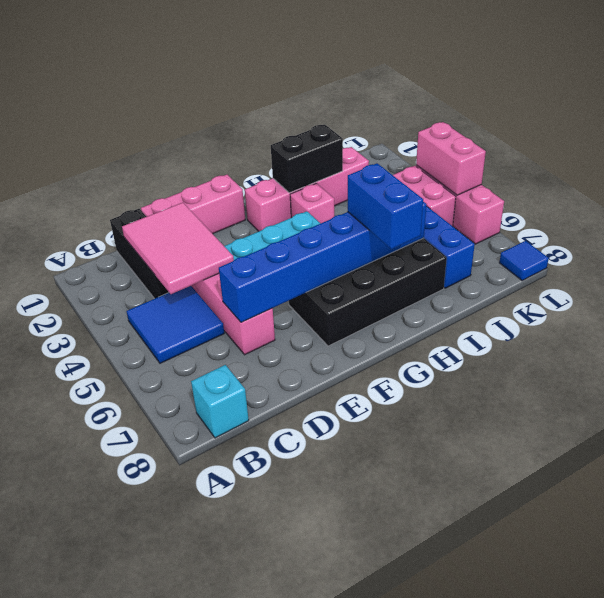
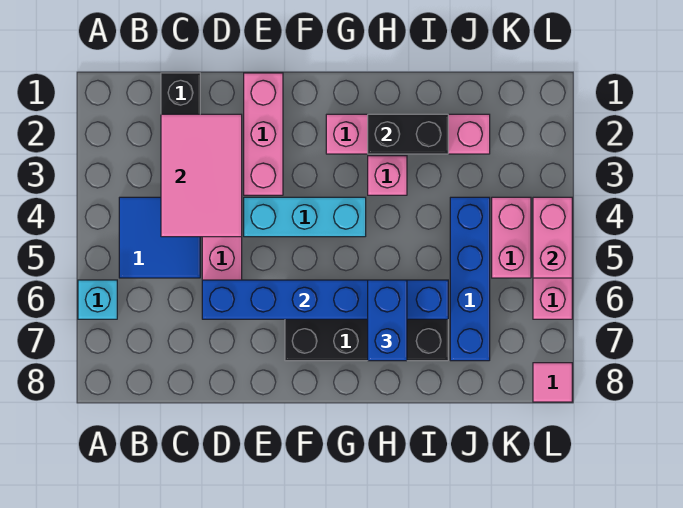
cyan brick B8 level 1 -> cyan brick A6 level 1
pink brick D1:F1 level 1 -> pink brick E1:E3 level 1
blue tile L8 level 1 -> pink tile L8 level 1

